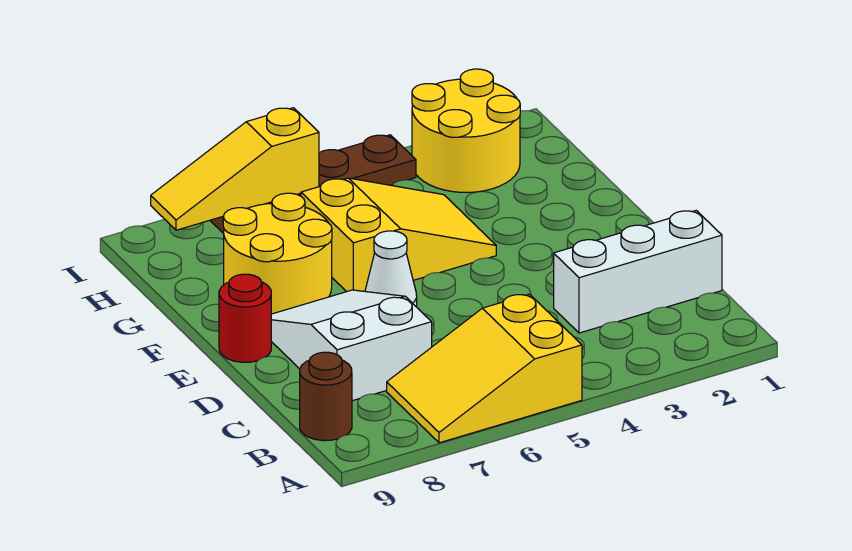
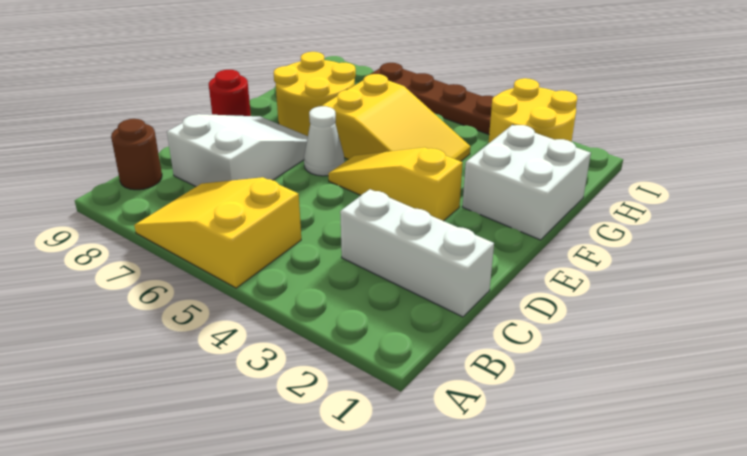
none -> white brick F1:G2 level 1
yellow slope I6:I8 level 2 top 6 -> yellow slope E3:E5 level 1 top 3

